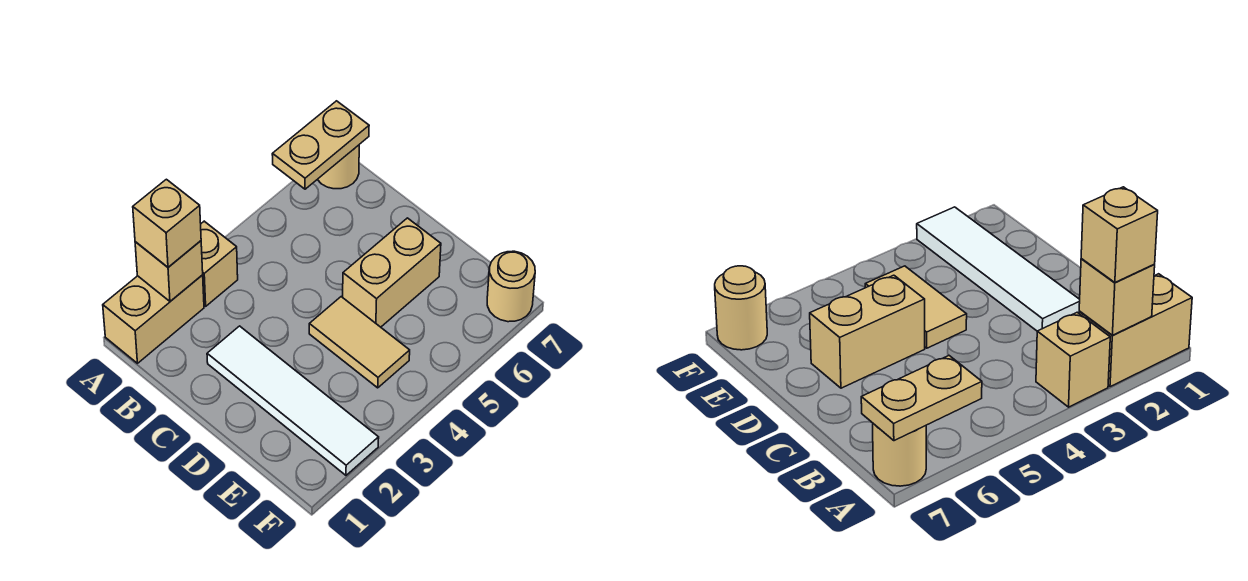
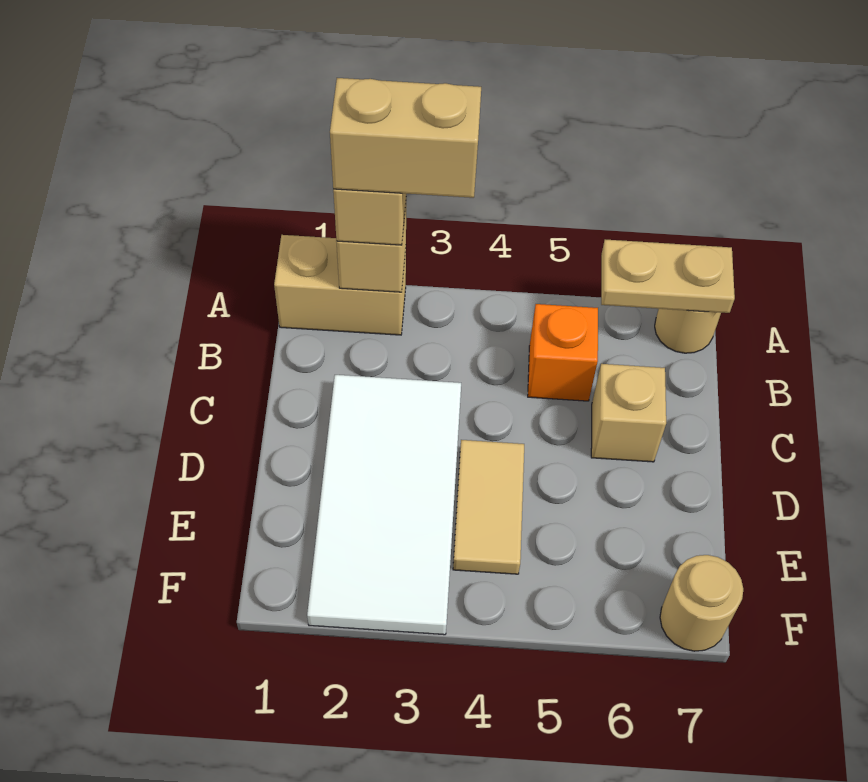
tan brick A3 level 1 -> tan brick C6 level 1
none -> orange brick B5 level 1
white tile C2:F2 level 1 -> white tile C2:F3 level 1
tan brick D5:D6 level 1 -> tan brick A2:A3 level 4

